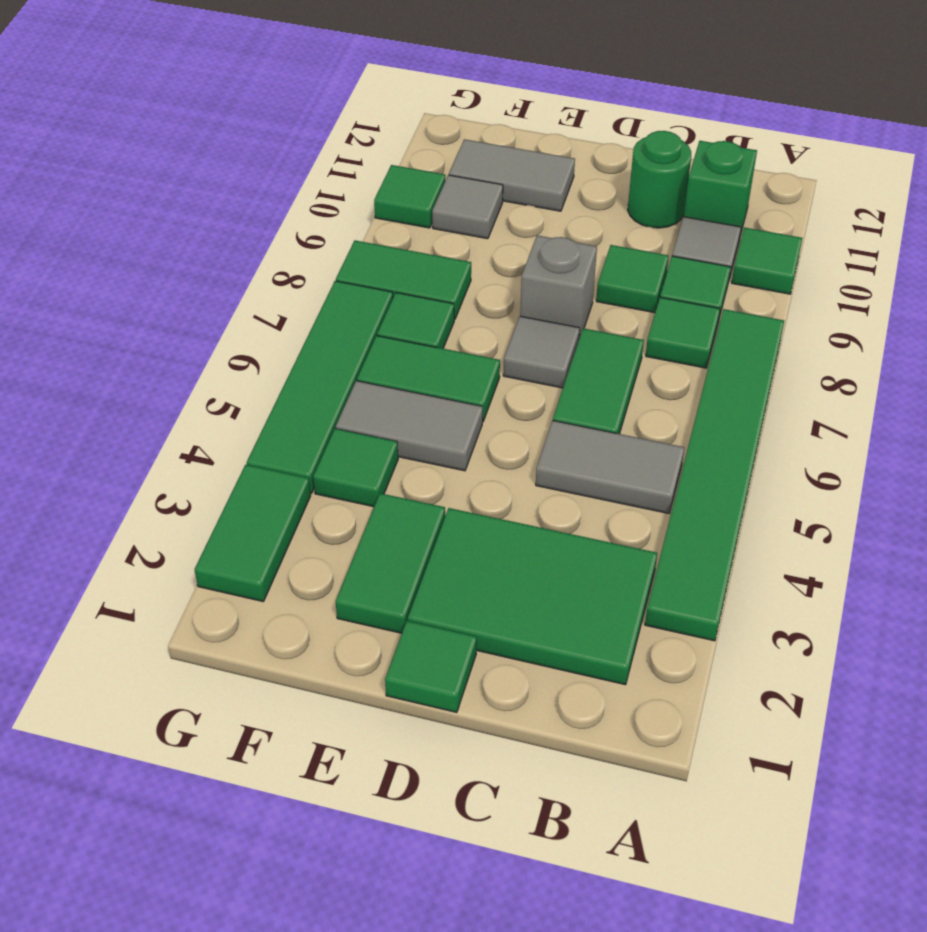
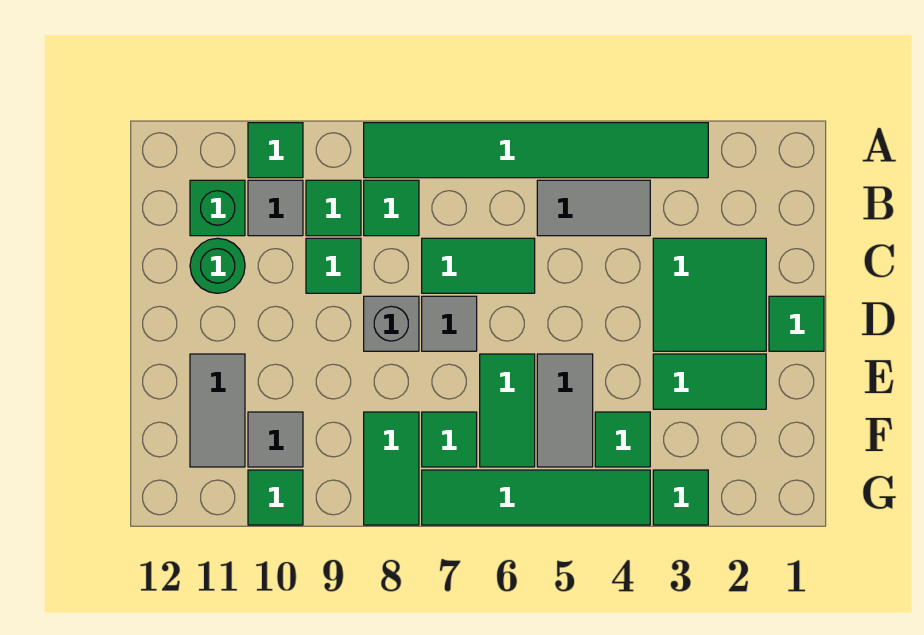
green tile B2:D3 level 1 -> green tile C2:D3 level 1
grey tile B5:C5 level 1 -> grey tile B4:B5 level 1
green tile G2:G3 level 1 -> green tile G3 level 1

